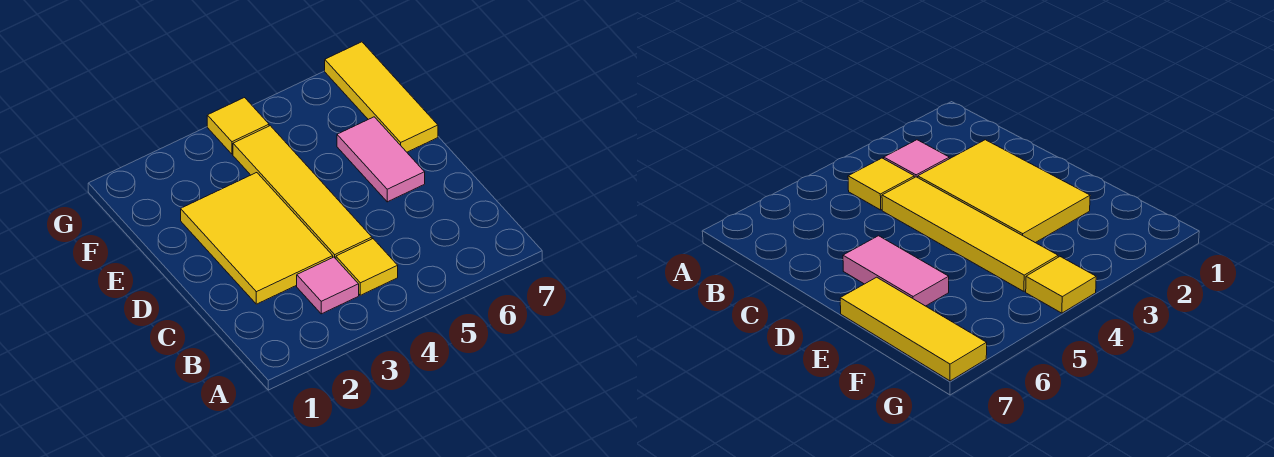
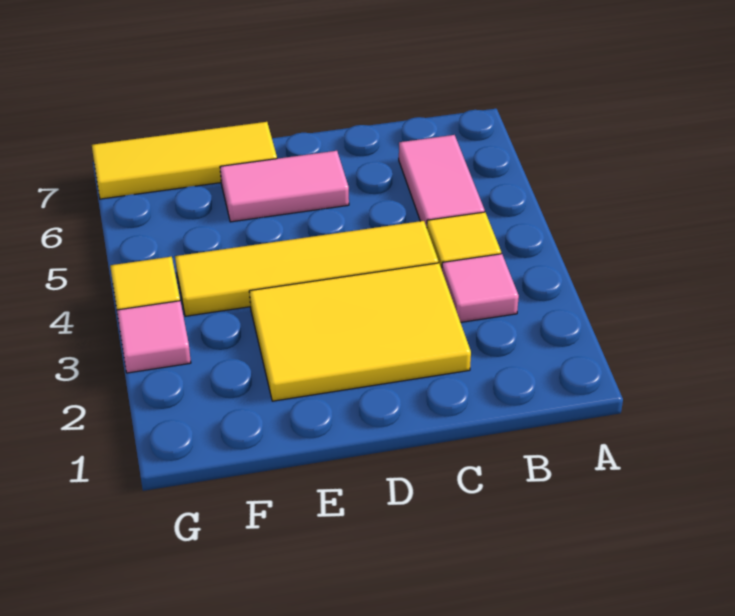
none -> pink tile B5:B6 level 1
none -> pink tile G3 level 1

